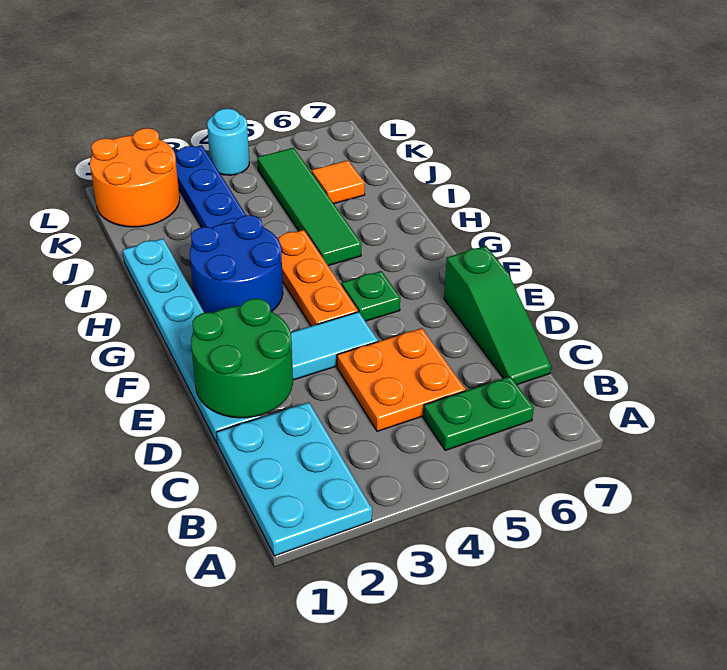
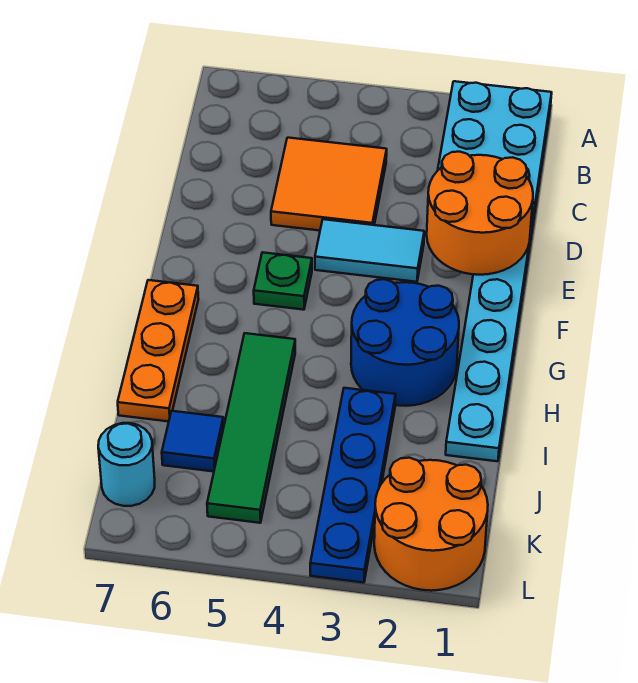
green plate B5:B6 level 1 -> none
orange plate C4:D5 level 1 -> orange tile C4:D5 level 1
green slope C7:E7 level 1 top E -> none
green round brick D1:E2 level 2 -> orange round brick D1:E2 level 2
orange plate F4:H4 level 1 -> orange plate G7:I7 level 1
orange tile J6 level 1 -> blue tile J6 level 1
cyan round brick L4 level 1 -> cyan round brick K7 level 1

